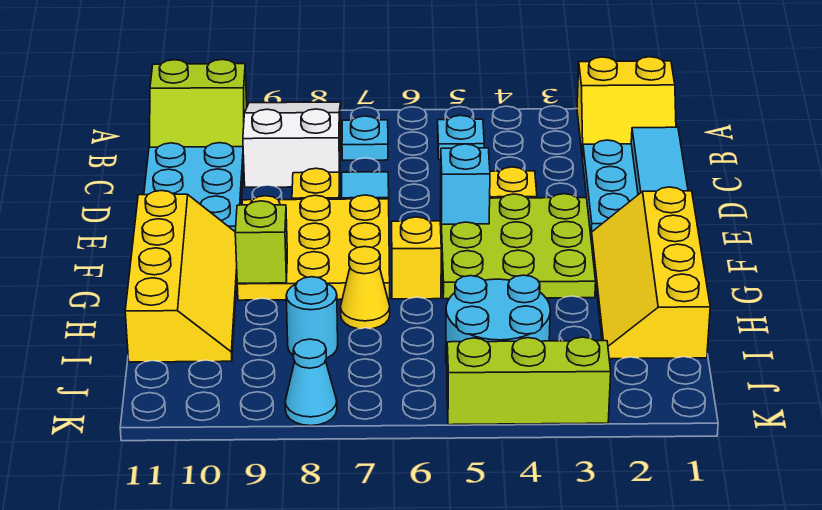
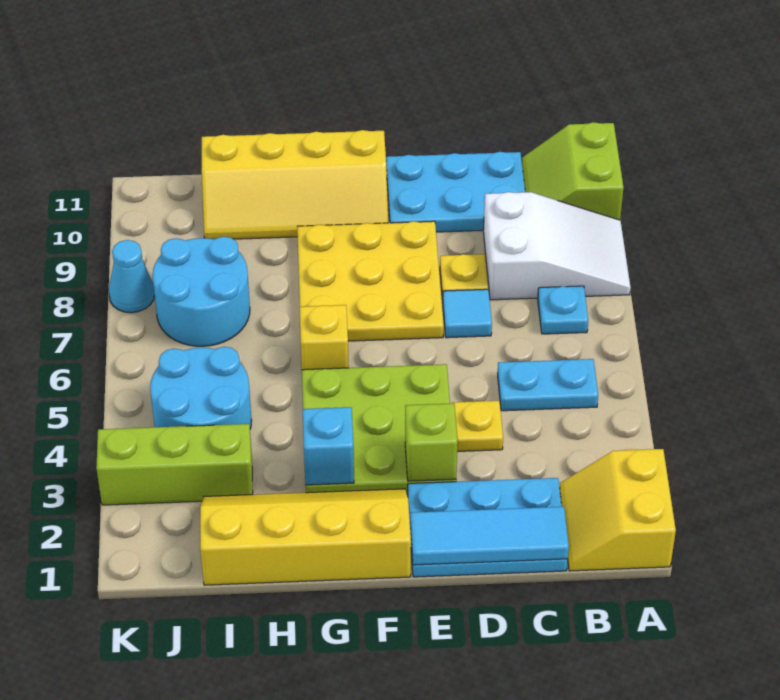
cyan plate B5 level 1 -> cyan plate B5:C5 level 1
cyan brick E5 level 2 -> cyan brick G3 level 2
lime brick G9 level 2 -> lime brick E3 level 2
yellow cone H7 level 1 -> none
cyan round brick I8 level 1 -> cyan round brick I7:J8 level 1
lime brick K3:K5 level 1 -> lime brick I3:K3 level 1

